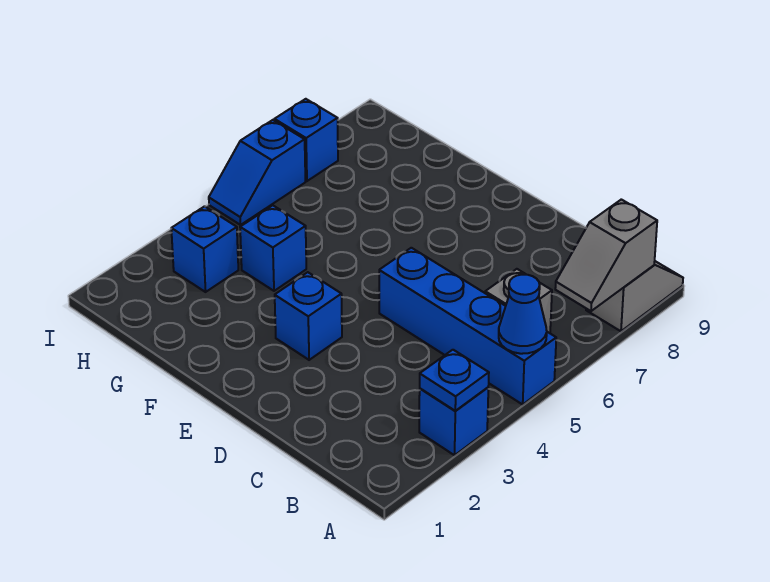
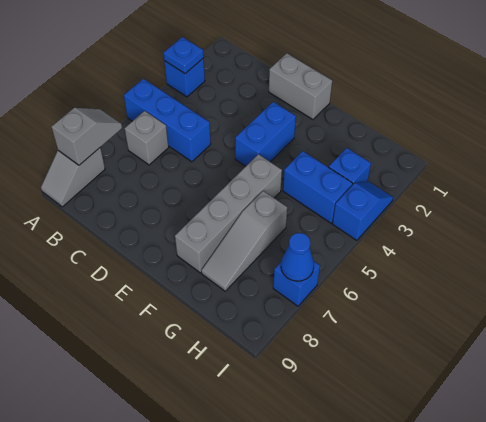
blue brick A5:D5 level 1 -> blue brick A5:C5 level 1
blue cone A5 level 2 -> blue cone I7 level 2
none -> grey brick D1:E1 level 1
blue brick E3 level 1 -> blue brick E3:E4 level 1
none -> grey brick F5:F8 level 1
blue brick G4 level 1 -> blue brick G4:H4 level 1
none -> grey slope G6:G8 level 1 top 6
blue slope I5:I6 level 1 top 6 -> blue slope I3:I4 level 1 top 4

